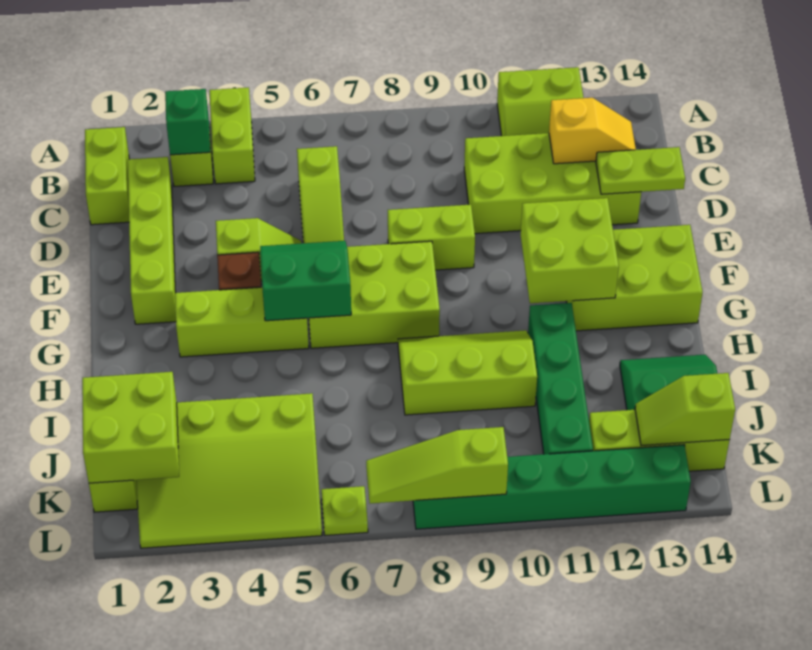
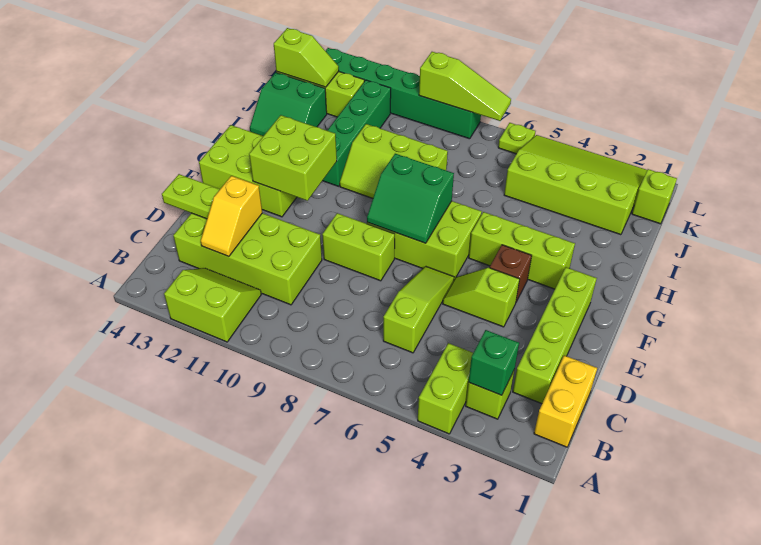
lime brick B1:C1 level 1 -> yellow brick B1:C1 level 1
yellow slope C12:C13 level 2 top 12 -> yellow slope C12:D12 level 2 top D
green slope F5:G6 level 2 top G -> green slope F7:G8 level 2 top G
lime brick J1:K2 level 2 -> none

